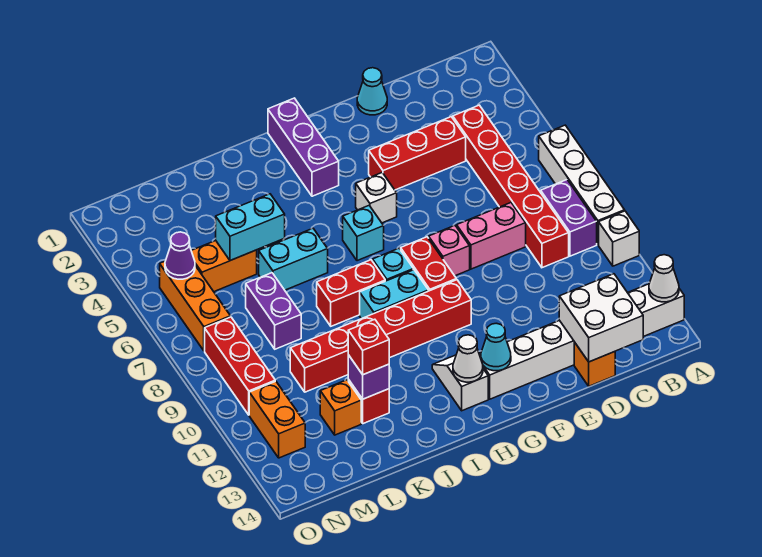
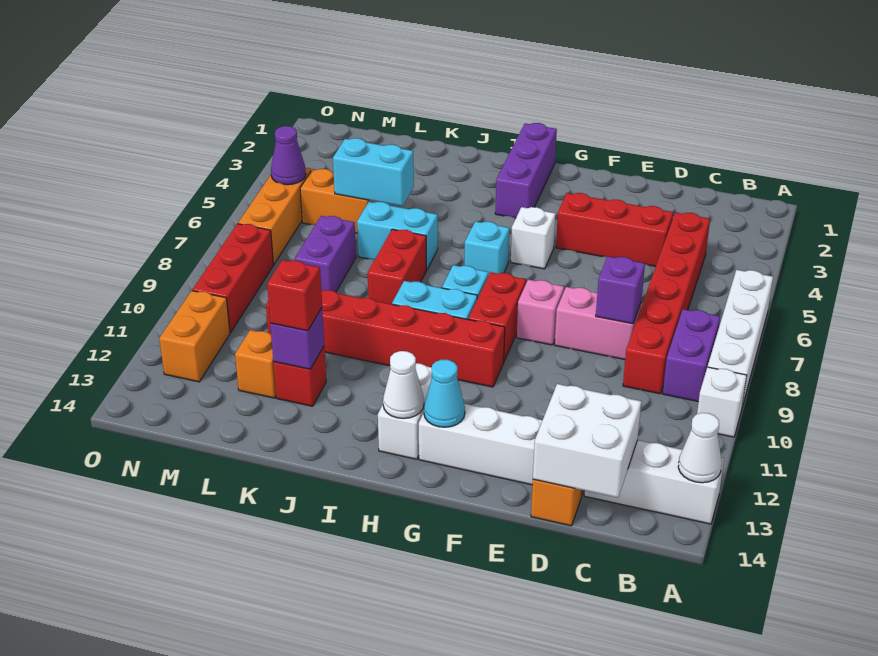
none -> purple brick D8 level 2
cyan cone E1 level 1 -> none
white slope H12:H13 level 1 top 13 -> white brick H12:H13 level 1
red brick I8:J8 level 1 -> red brick J7:J8 level 1

